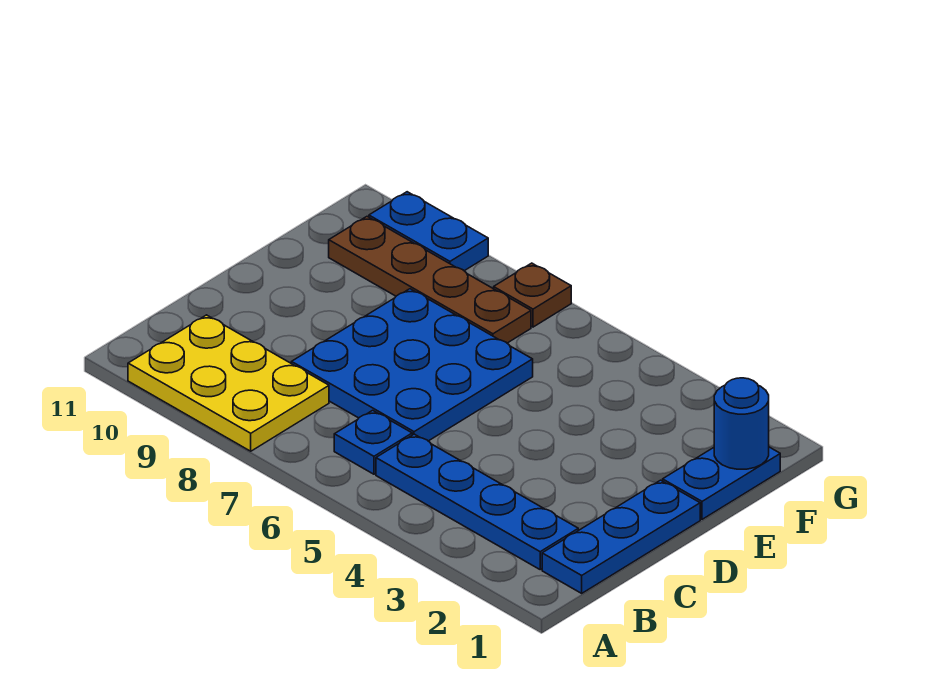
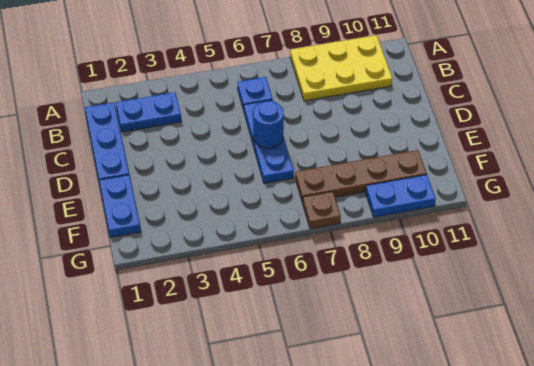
blue plate B2:B5 level 1 -> blue plate B2:B3 level 1
blue plate C6:E8 level 1 -> blue plate C6:E6 level 1
blue round brick F1 level 2 -> blue round brick D6 level 2

